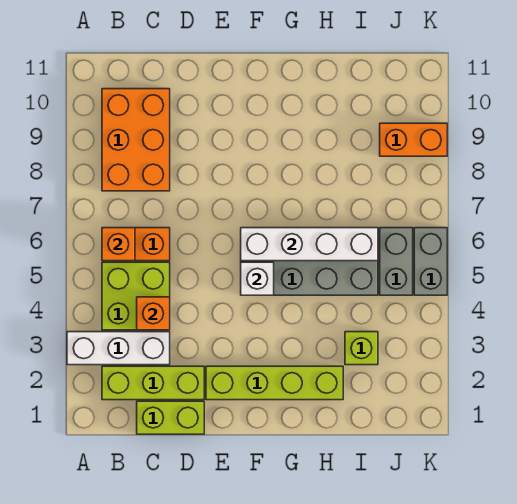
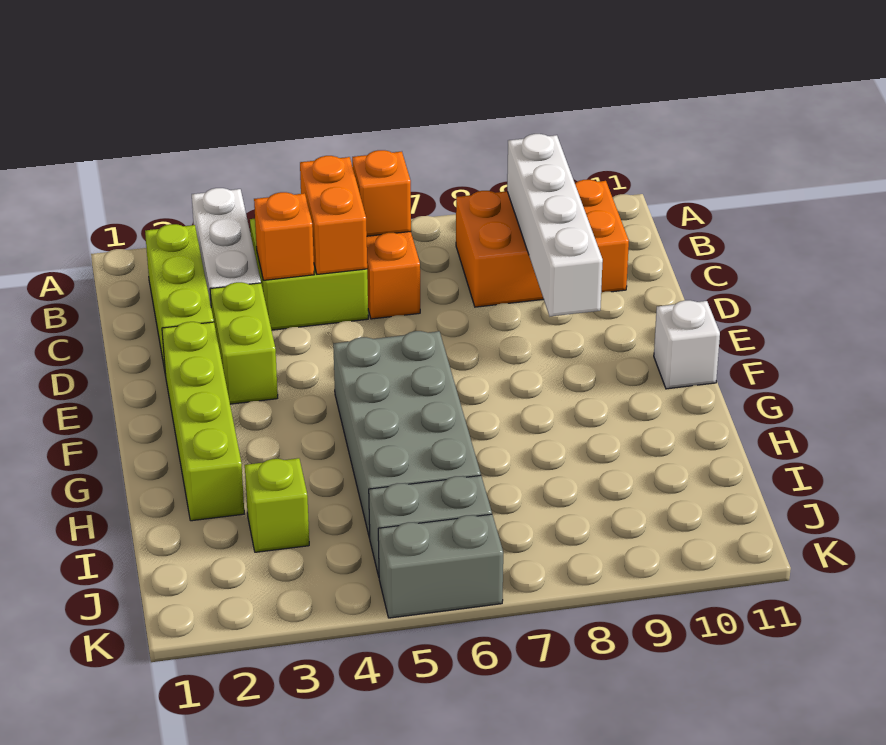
lime brick C1:D1 level 1 -> lime brick D3:E3 level 1
white brick F5 level 2 -> white brick F11 level 1
white brick F6:I6 level 2 -> white brick B9:E9 level 2
orange brick J9:K9 level 1 -> orange brick B5:C5 level 2

